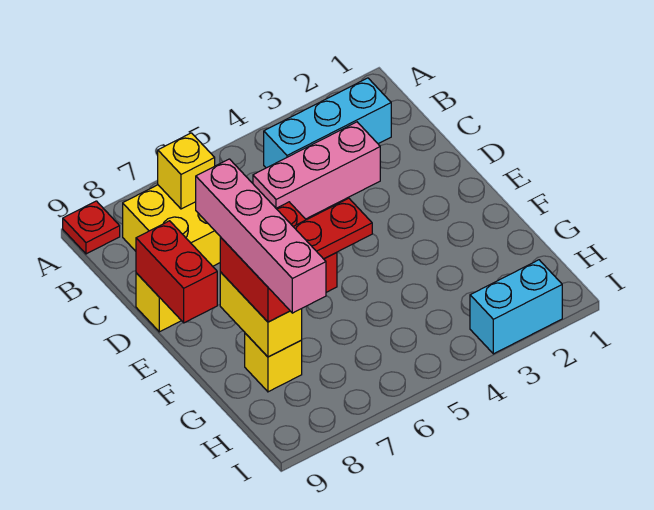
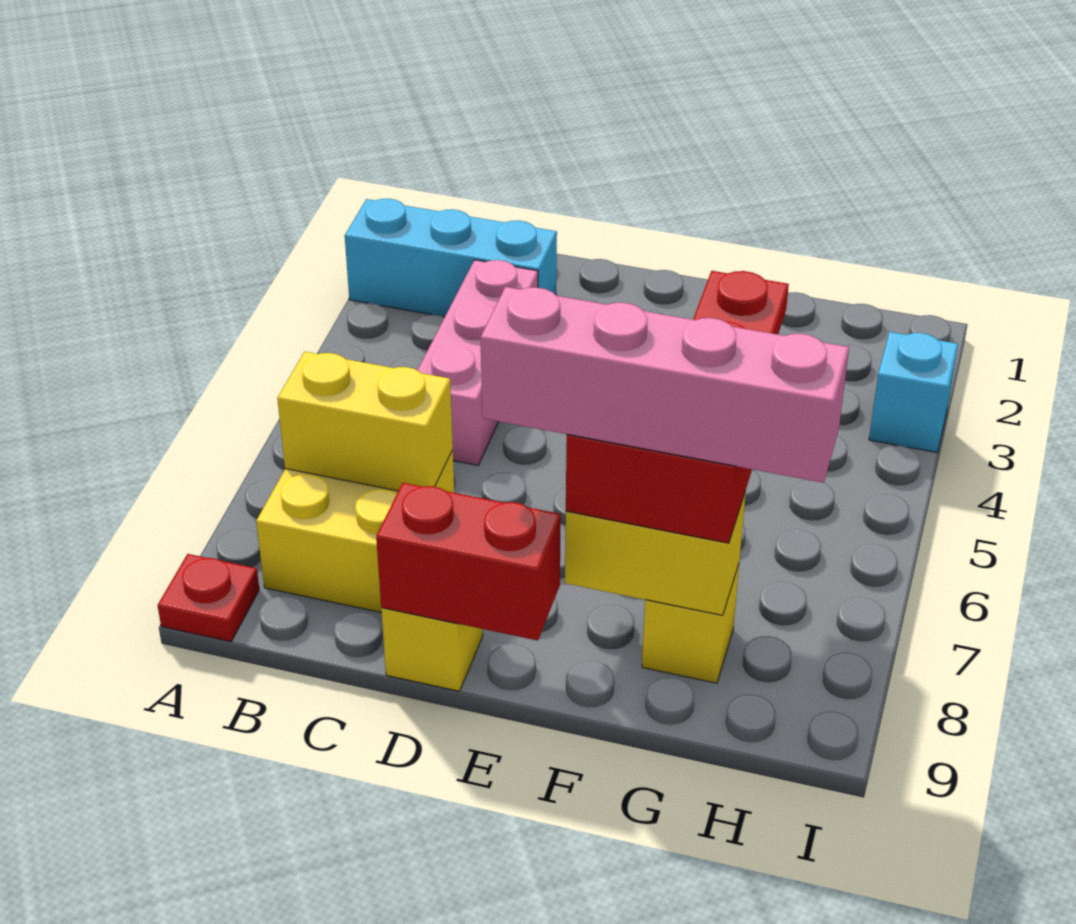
cyan brick B2:B4 level 1 -> cyan brick A2:C2 level 1
yellow brick B7 level 2 -> yellow brick B7:C7 level 2
cyan brick I2:I3 level 1 -> cyan brick I3 level 1

